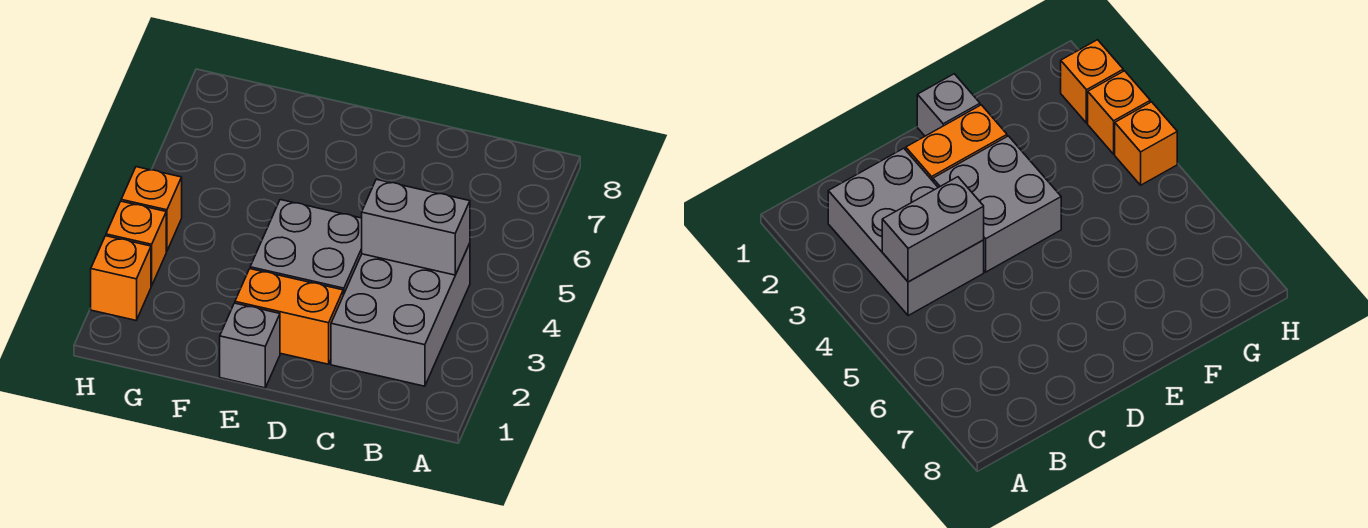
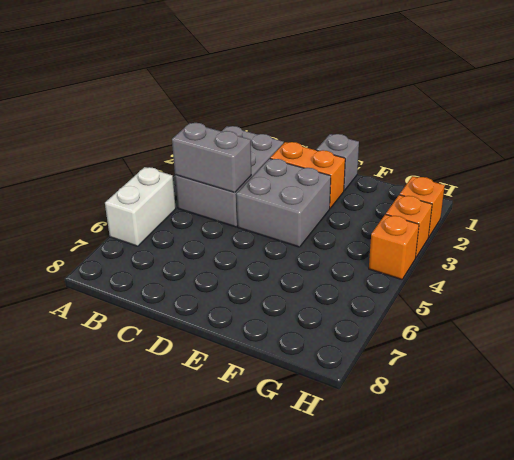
none -> white brick A5:A6 level 1

